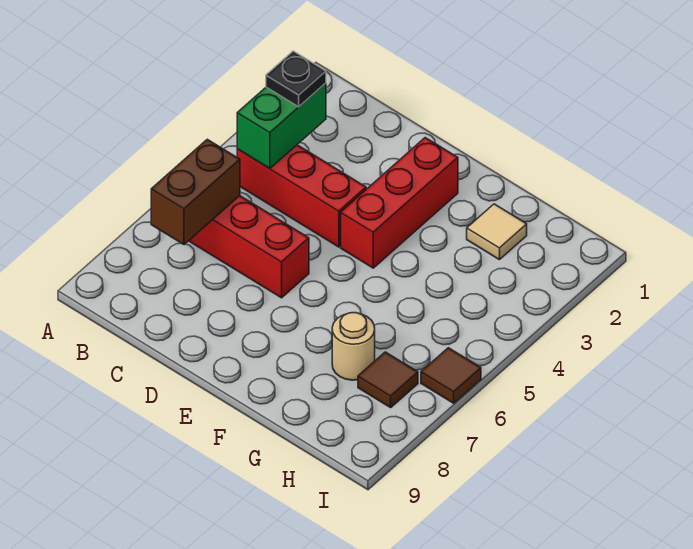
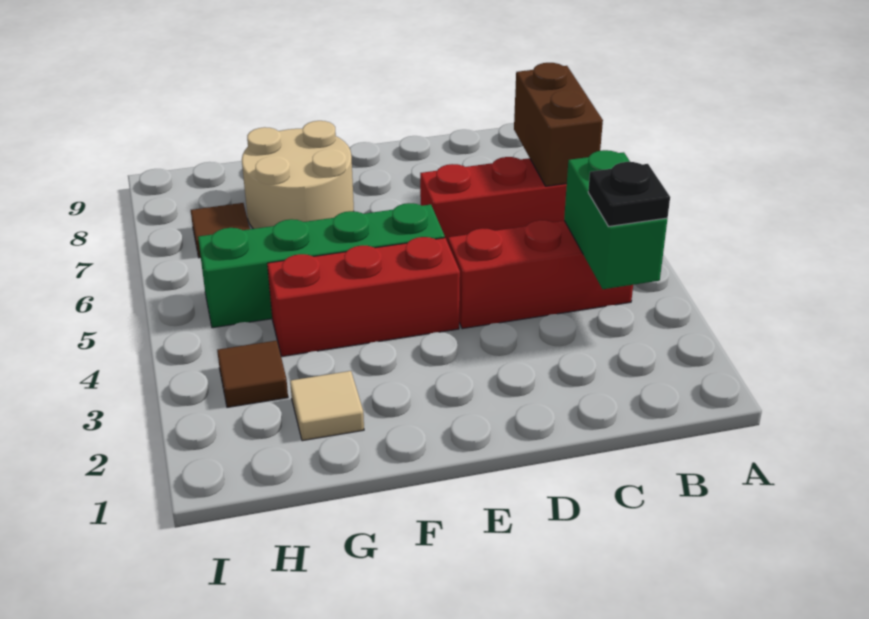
red brick E2:E4 level 1 -> red brick E4:G4 level 1
none -> green brick E5:H5 level 1
tan round brick G7 level 1 -> tan round brick F7:G8 level 1
brown tile I6 level 1 -> brown tile H3 level 1

